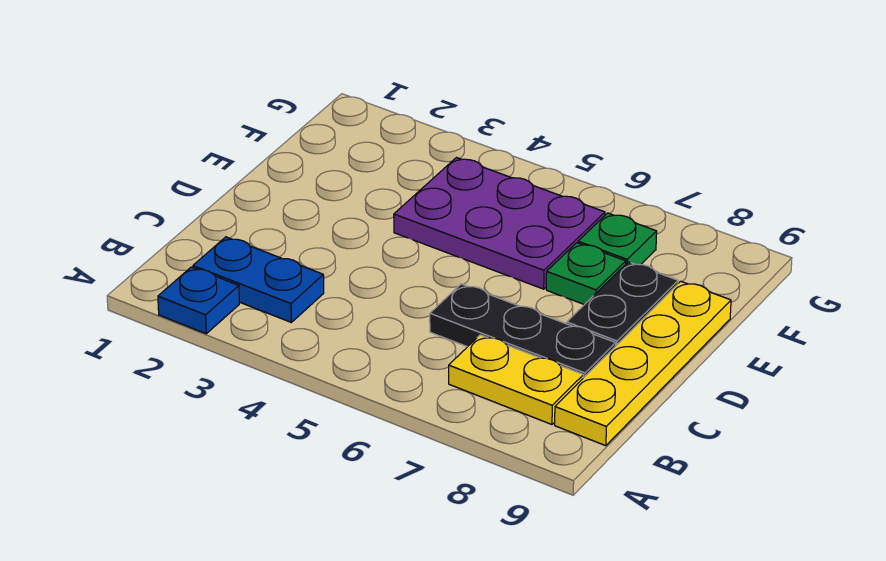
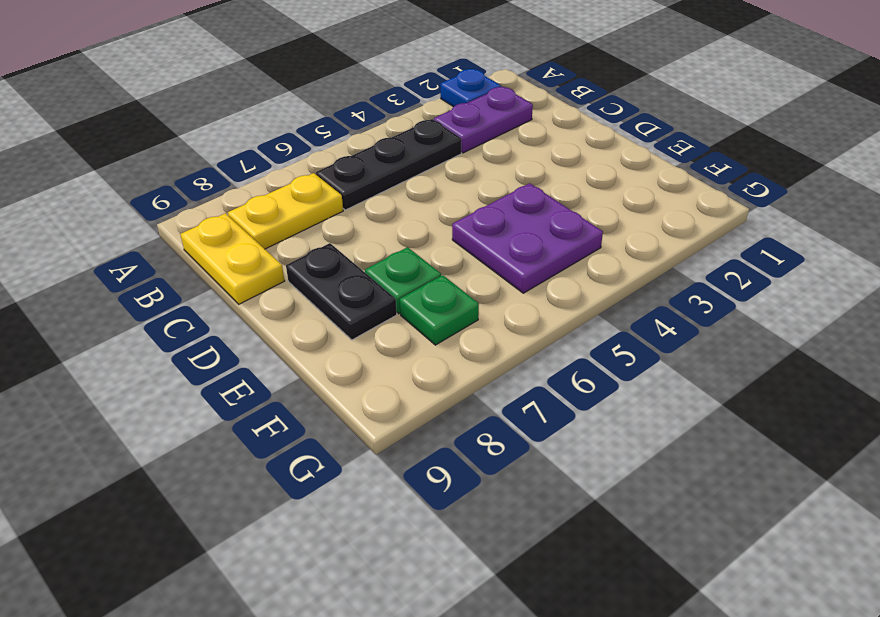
blue plate B2:B3 level 1 -> purple plate B2:B3 level 1
yellow plate B9:E9 level 1 -> yellow plate B9:C9 level 1
black plate C6:C8 level 1 -> black plate B4:B6 level 1
purple plate E4:F6 level 1 -> purple plate E4:F5 level 1

